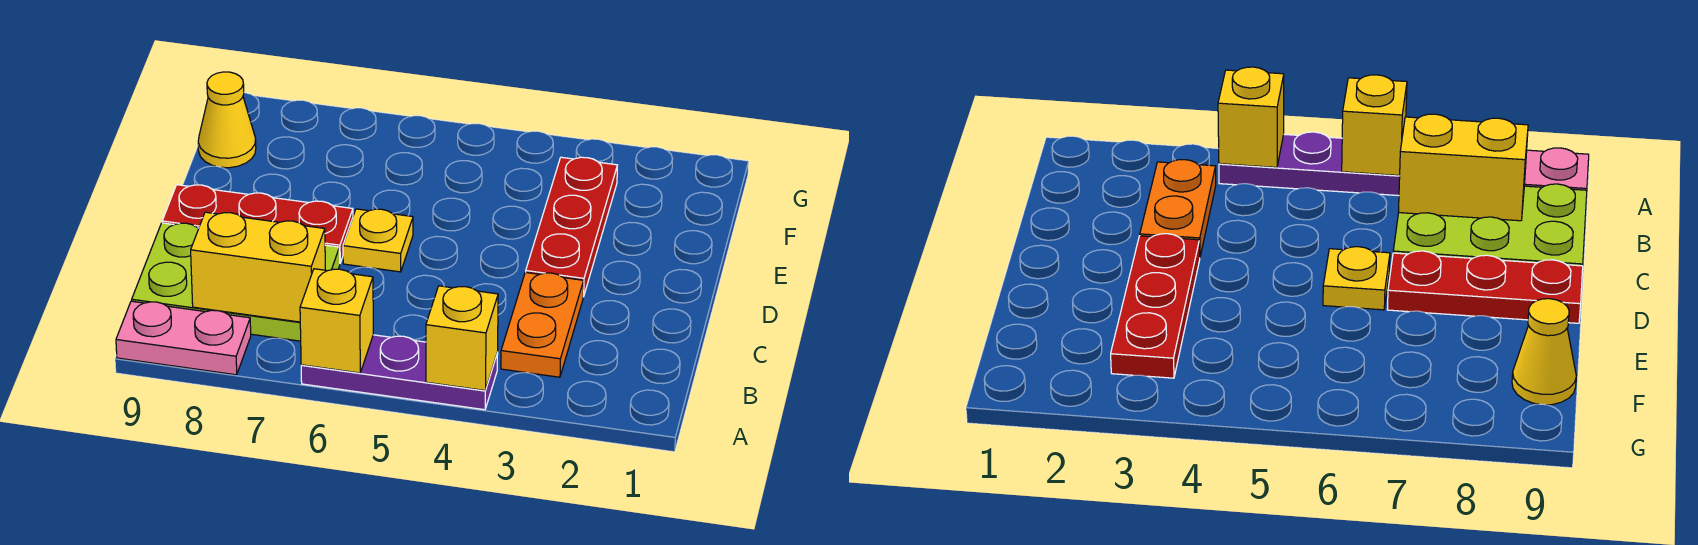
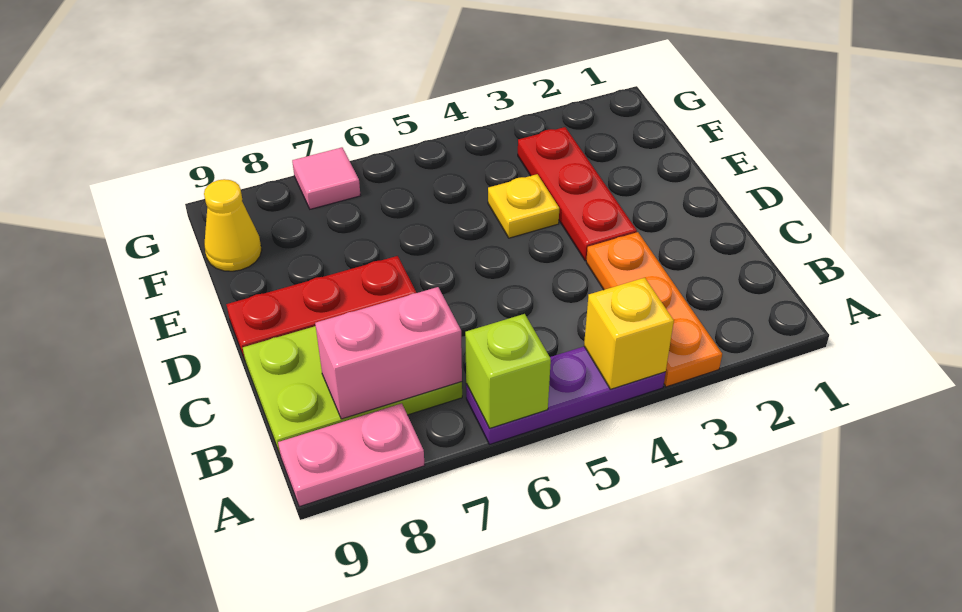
yellow brick A6 level 2 -> lime brick A6 level 2
orange plate B3:C3 level 1 -> orange plate A3:C3 level 1
yellow brick B7:B8 level 2 -> pink brick B7:B8 level 2
yellow plate D6 level 1 -> yellow plate E4 level 1
none -> pink tile G7 level 1

